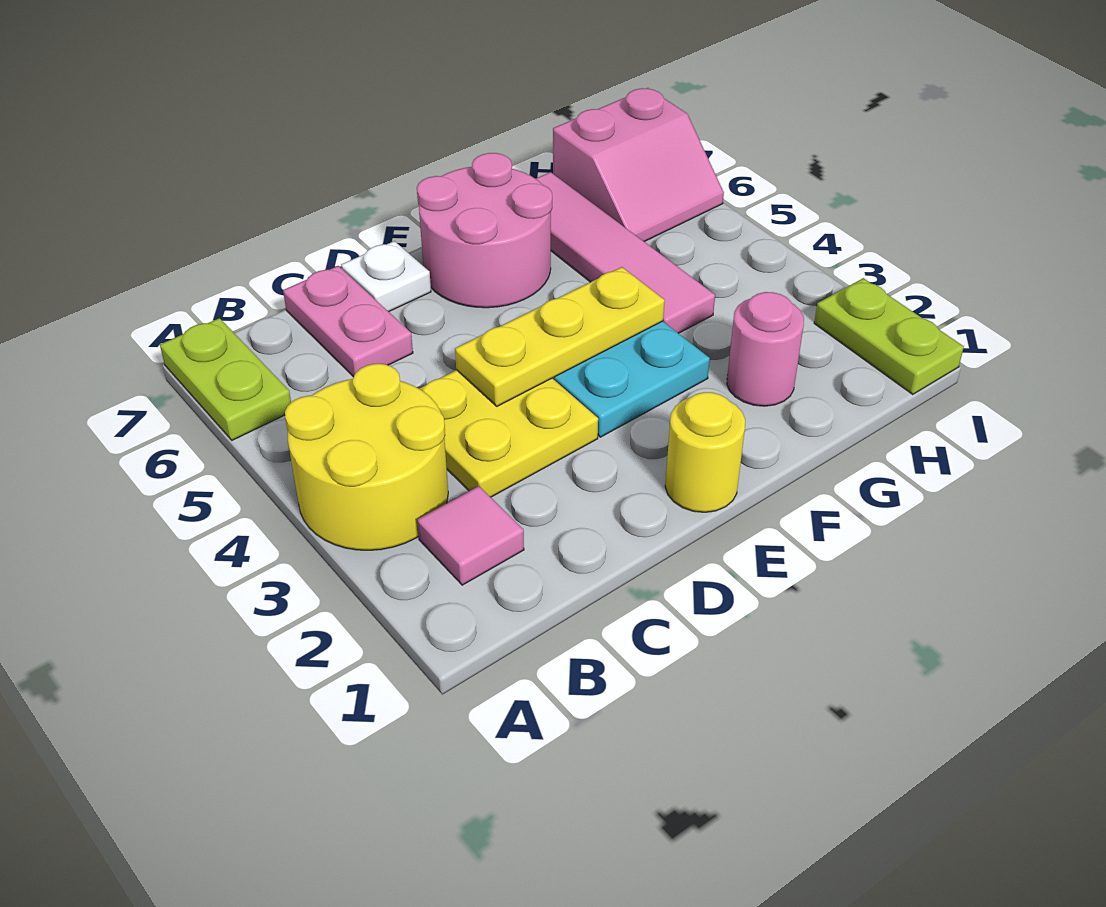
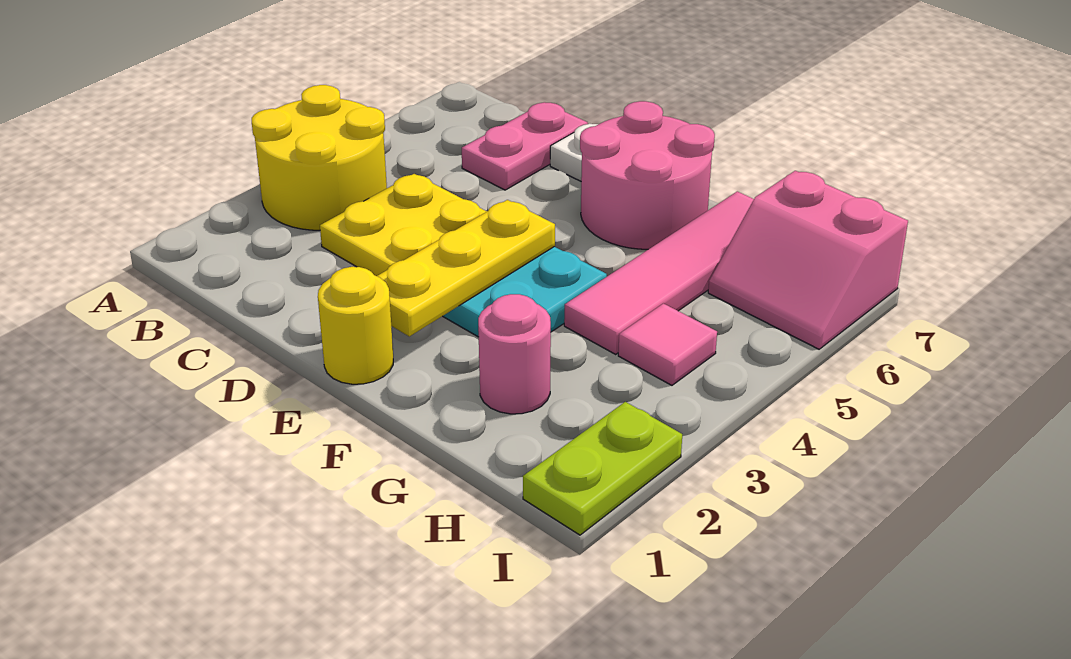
lime plate A6:A7 level 1 -> none
pink tile B2 level 1 -> pink tile H4 level 1
yellow plate D4:F4 level 2 -> yellow plate E2:E4 level 2

